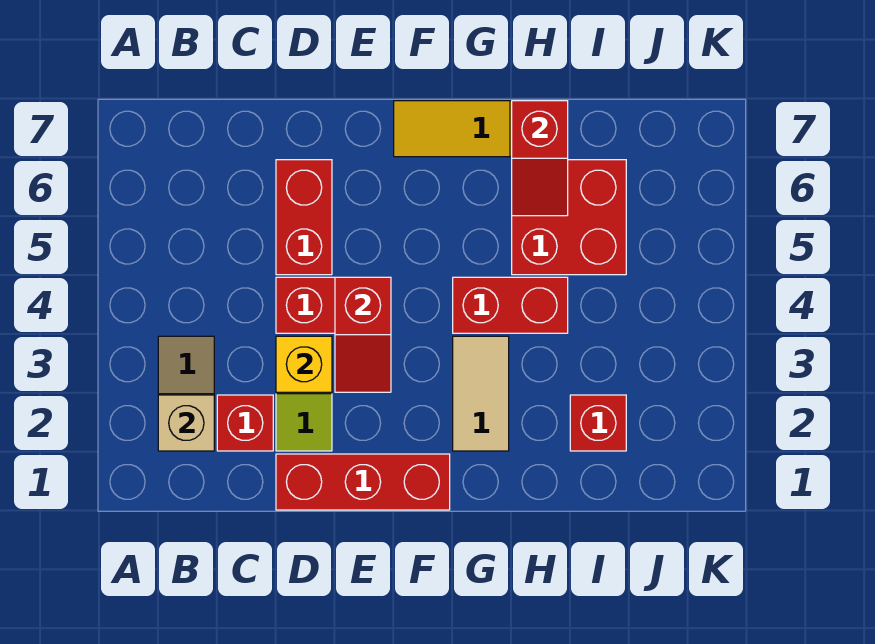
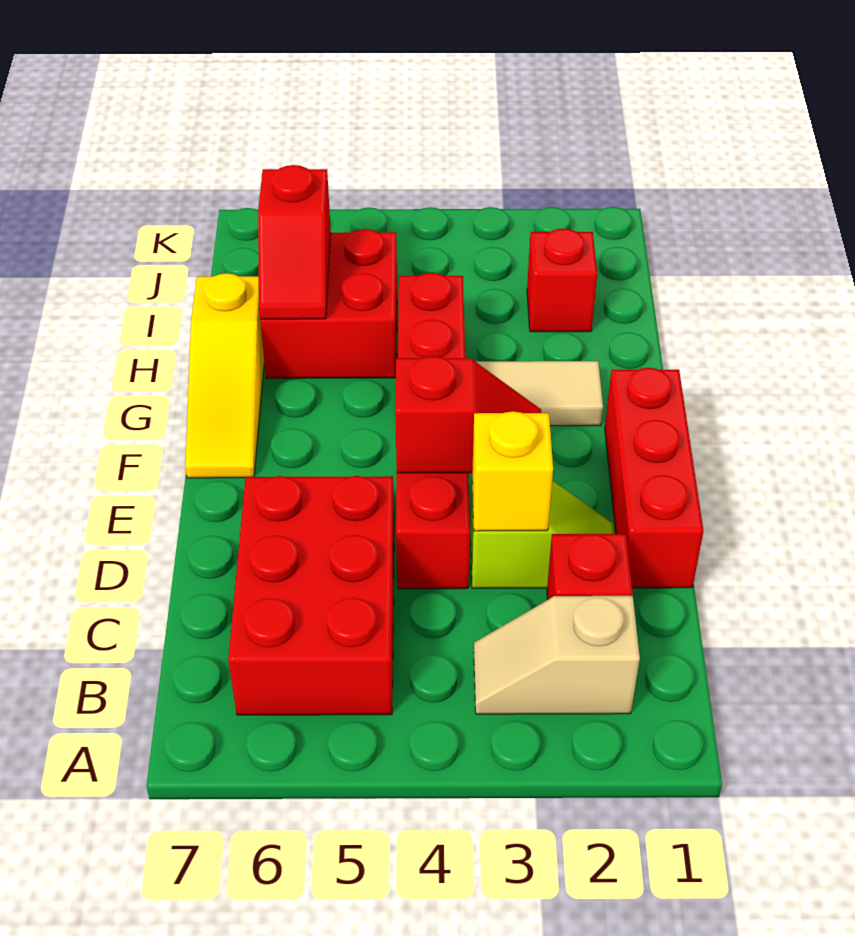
tan brick B2 level 2 -> none
red brick D5:D6 level 1 -> red brick B5:D6 level 1
red slope H6:H7 level 2 top 7 -> red slope H6:I6 level 2 top I

